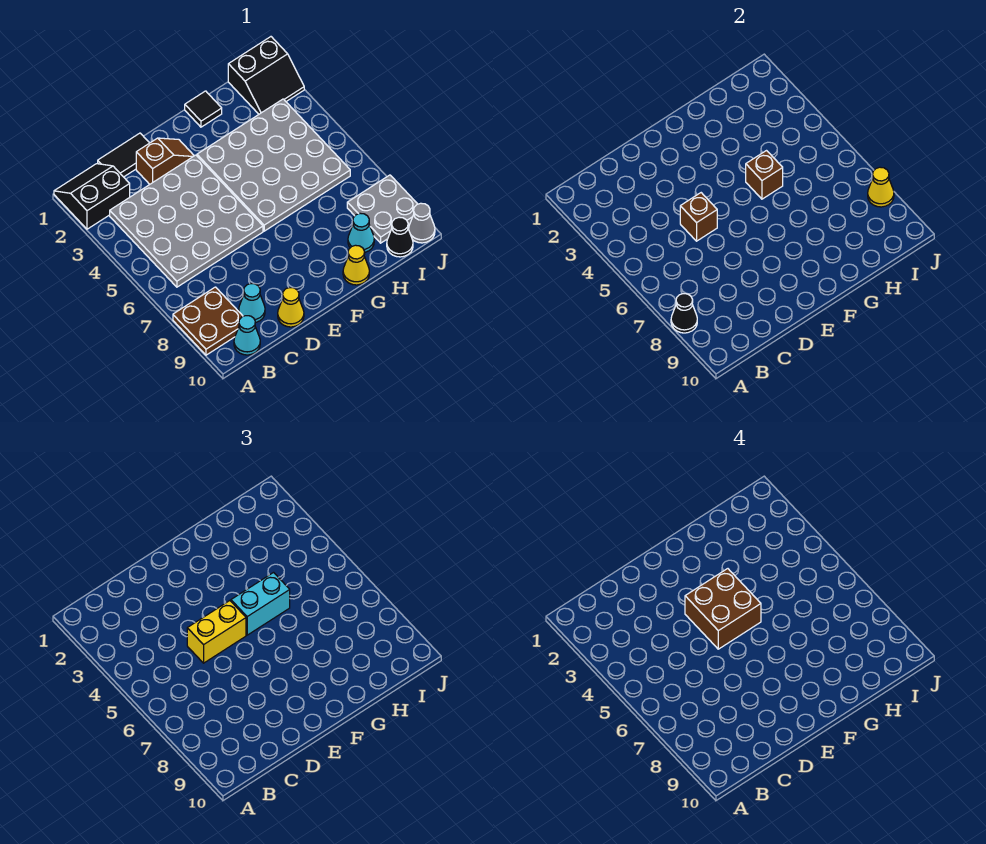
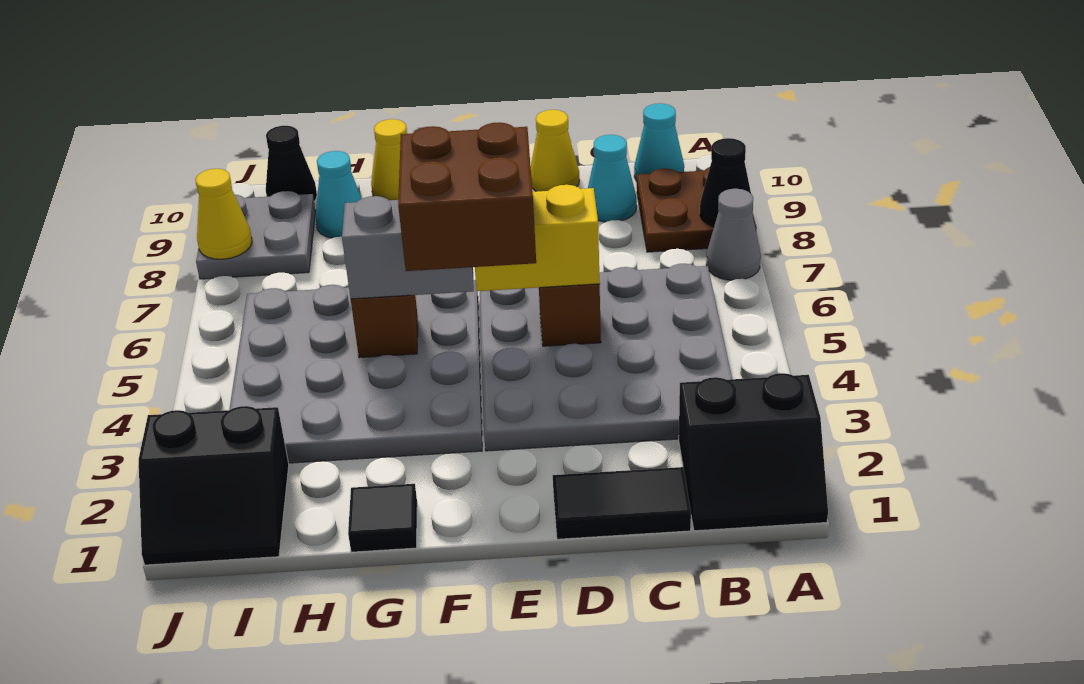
brown slope D2:E2 level 1 top D -> none
cyan brick F5:G5 level 3 -> grey brick F5:G5 level 3
black slope I1:J2 level 1 top 1 -> black slope I1:J2 level 1 top 2
grey cone J10 level 1 -> grey cone A7 level 1

